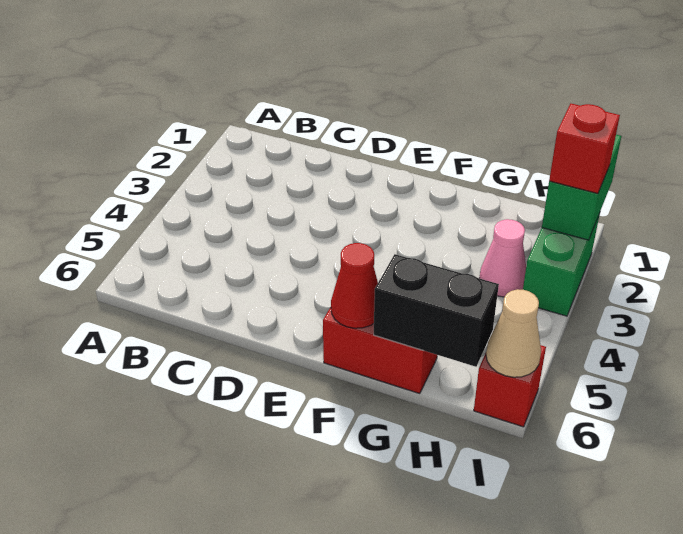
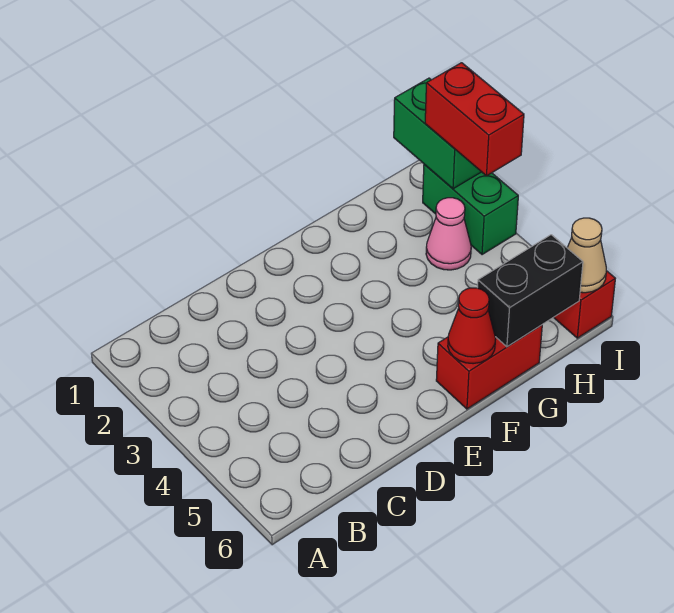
red brick I2 level 3 -> red brick I2:I3 level 3

